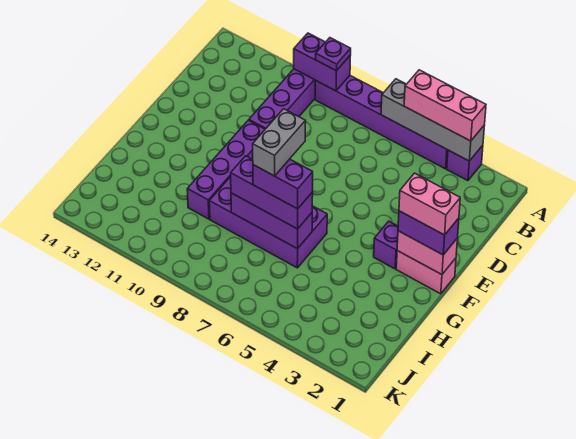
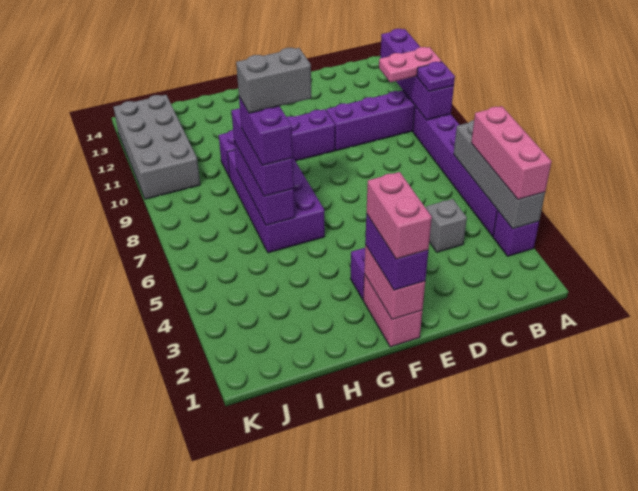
purple brick A9:A10 level 2 -> purple brick A9:A12 level 2
none -> pink plate A10:B10 level 3
none -> grey brick C4 level 1
none -> grey brick J10:K13 level 1

